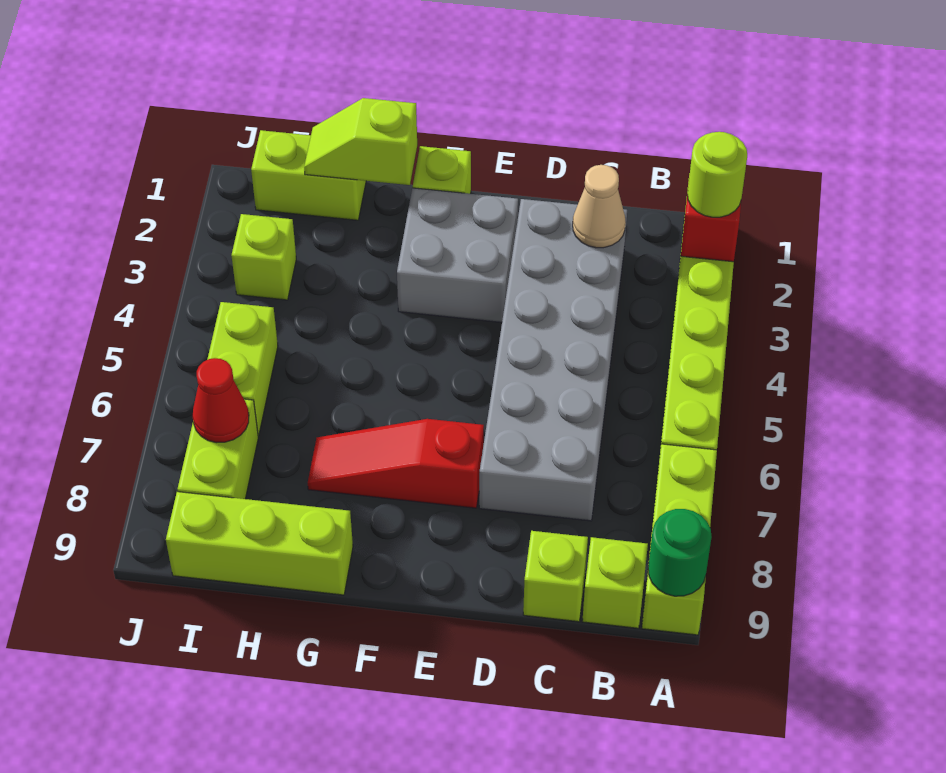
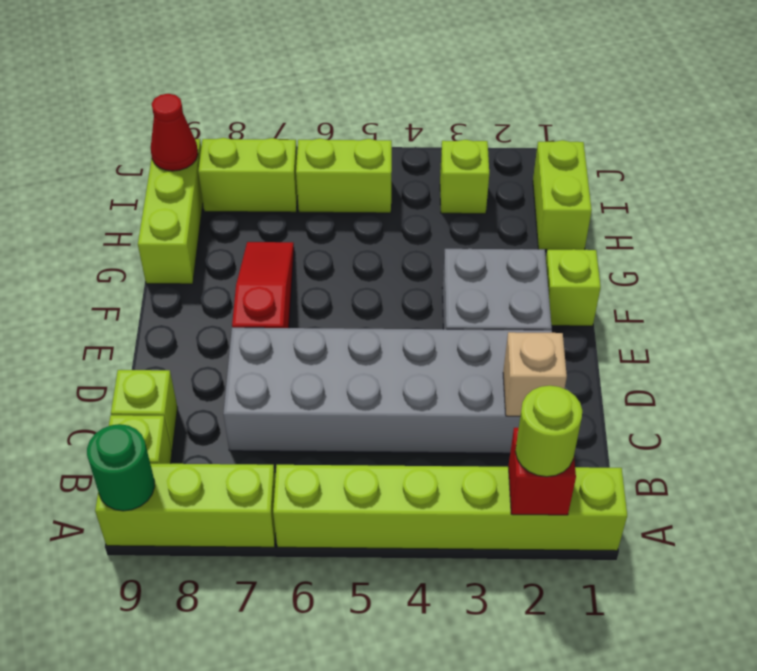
tan cone C2 level 2 -> tan brick C2 level 2
lime slope G1:H1 level 2 top G -> none
red cone I7 level 2 -> red cone I9 level 2

